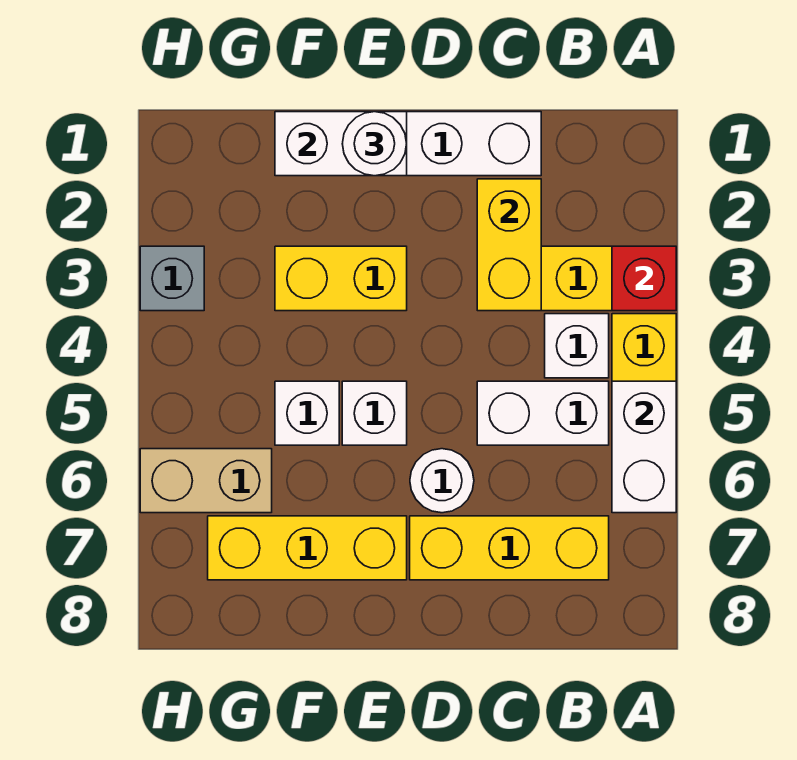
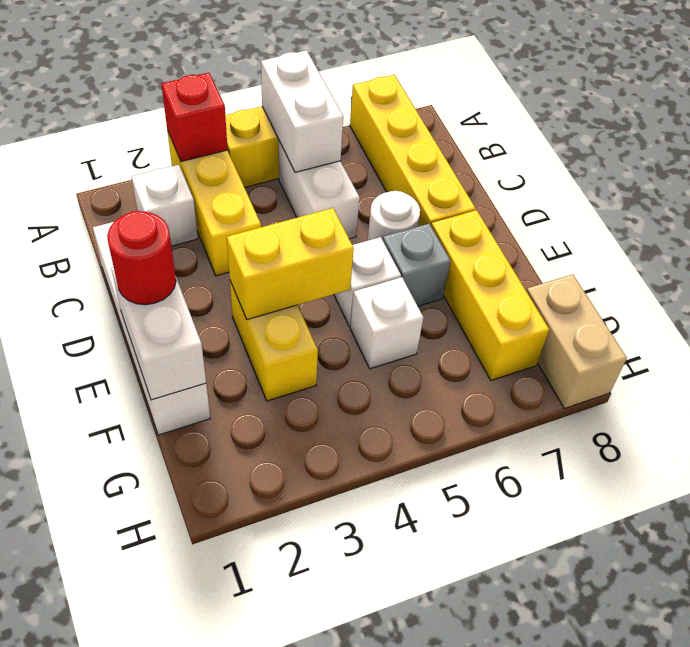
white brick A5:A6 level 2 -> white brick A5:B5 level 2
white brick B4 level 1 -> white brick B2 level 1
yellow brick B7:D7 level 1 -> yellow brick A7:D7 level 1
yellow brick C2:C3 level 2 -> yellow brick E3:E4 level 2
white round brick E1 level 3 -> red round brick E1 level 3
tan brick G6:H6 level 1 -> tan brick G8:H8 level 1
grey brick H3 level 1 -> grey brick E6 level 1

